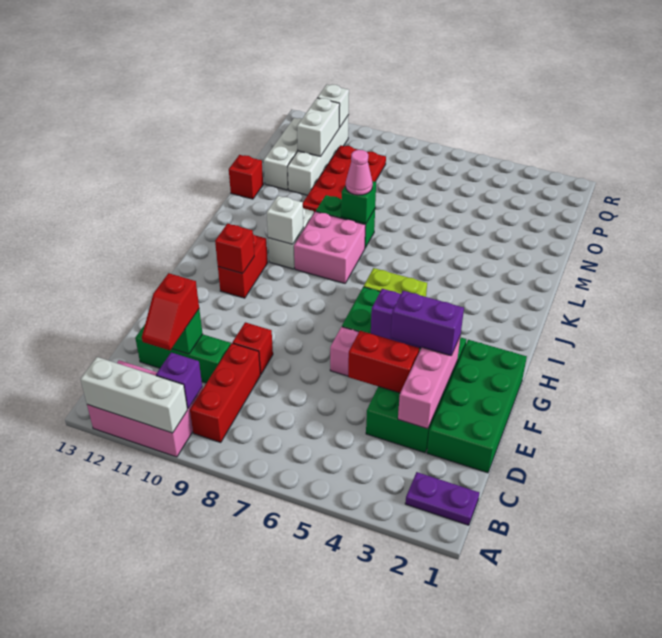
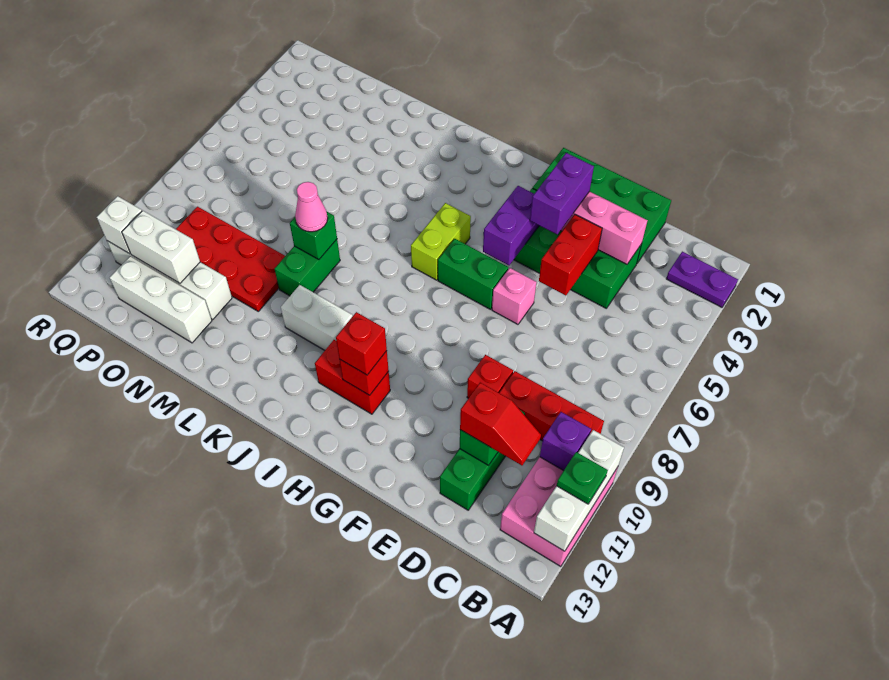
none -> green plate A11 level 3
purple plate B1:B2 level 1 -> purple plate A2:B2 level 1
pink brick J8:K9 level 1 -> none
white brick J10 level 2 -> none
red brick M13 level 1 -> red brick H11 level 3

